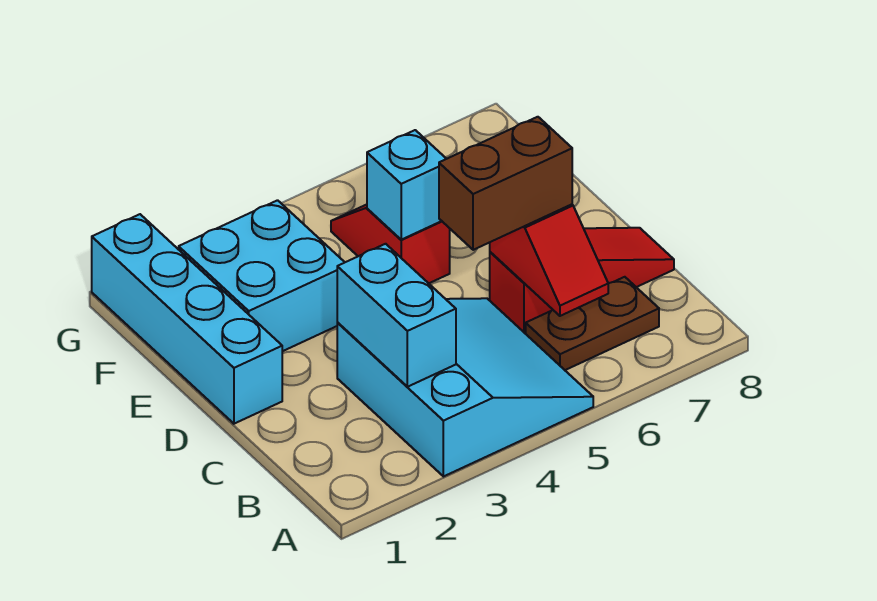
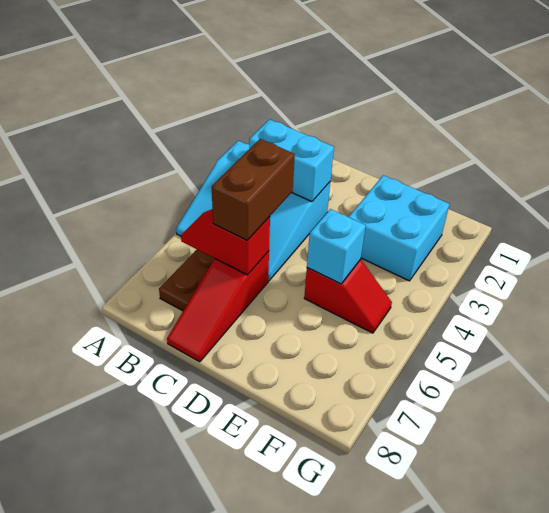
cyan brick D1:G1 level 1 -> none

